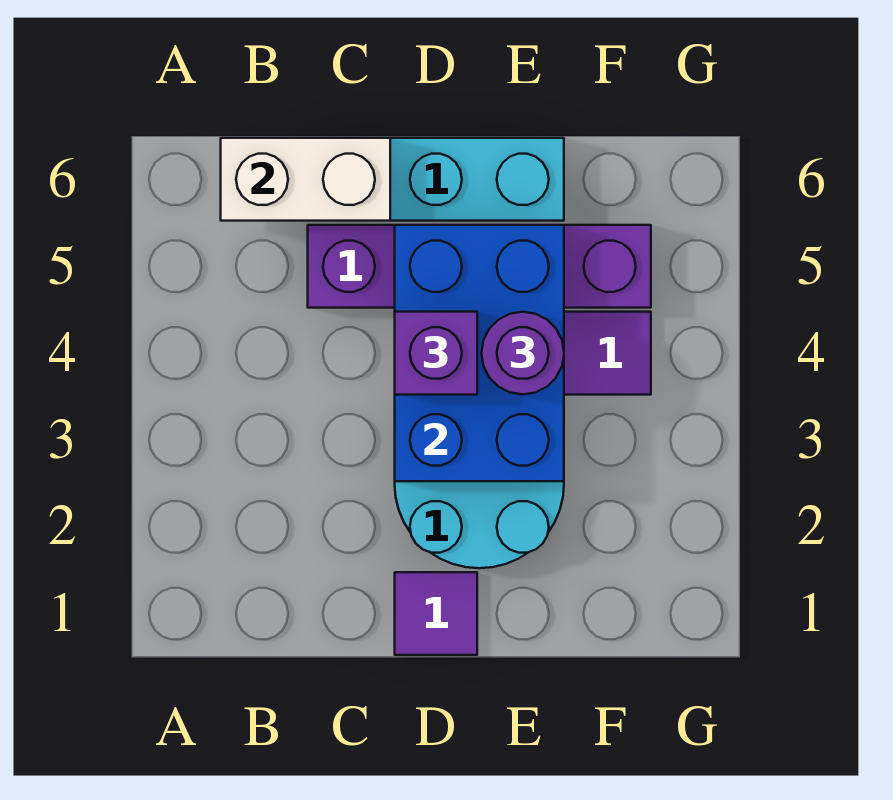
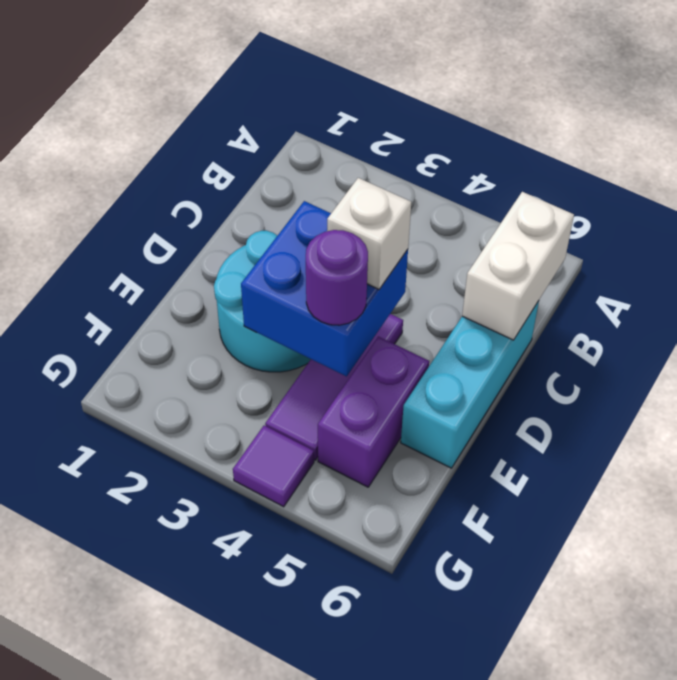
purple brick C5:F5 level 1 -> purple brick E5:F5 level 1
purple tile D1 level 1 -> purple tile G4 level 1
blue brick D3:E5 level 2 -> blue brick D3:E4 level 2
purple brick D4 level 3 -> white brick D4 level 3

